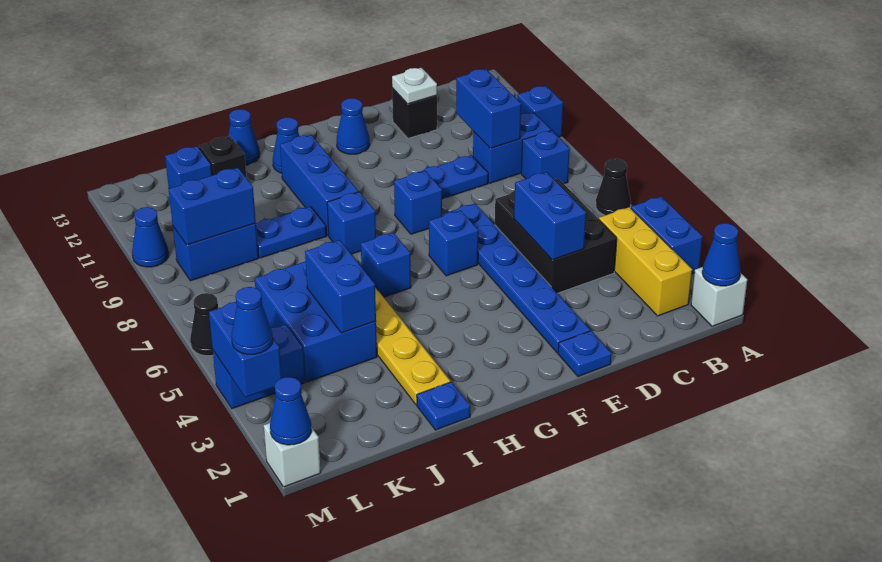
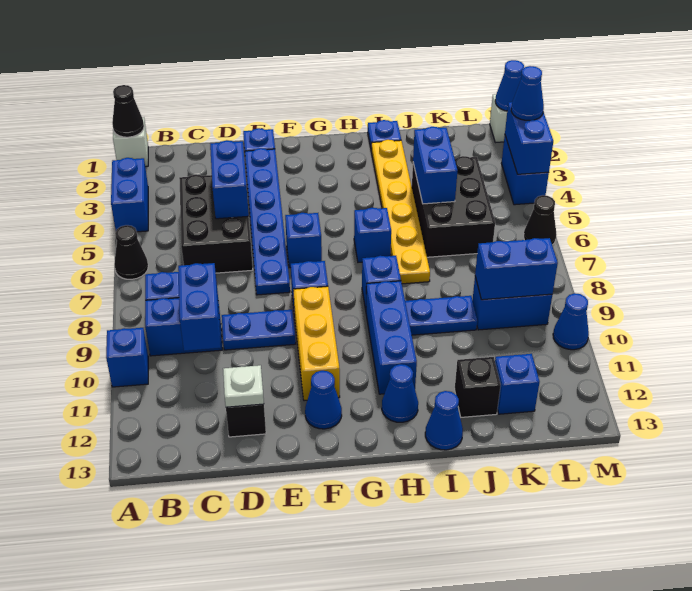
blue cone A1 level 2 -> black cone A1 level 2
yellow brick B2:B4 level 1 -> yellow brick F9:F11 level 1
blue brick J4:K6 level 1 -> black brick J4:K6 level 1
blue brick L4:M4 level 1 -> blue brick M3:M4 level 1

